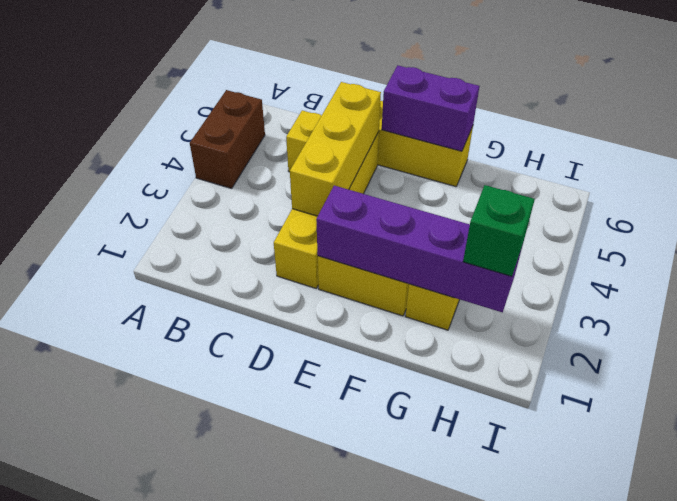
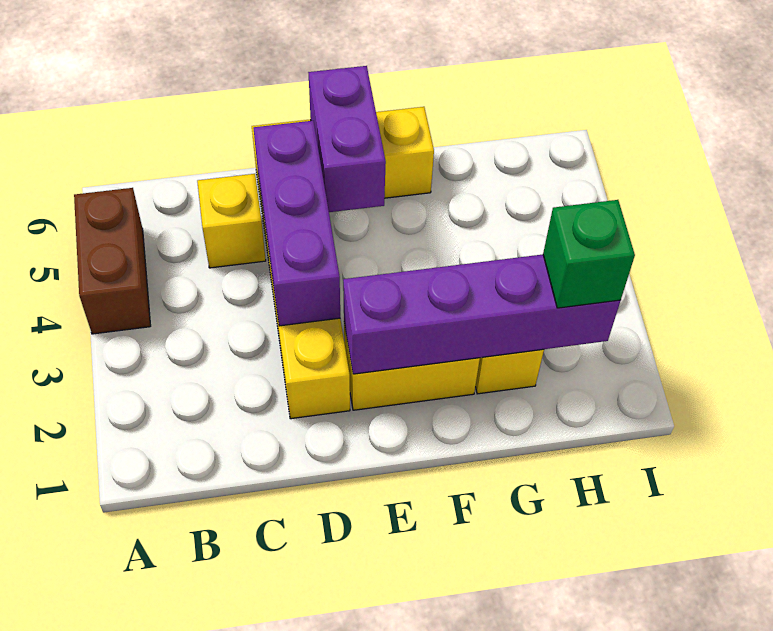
yellow brick D3:D5 level 2 -> purple brick D3:D5 level 2
purple brick E6:F6 level 2 -> purple brick E5:E6 level 2

